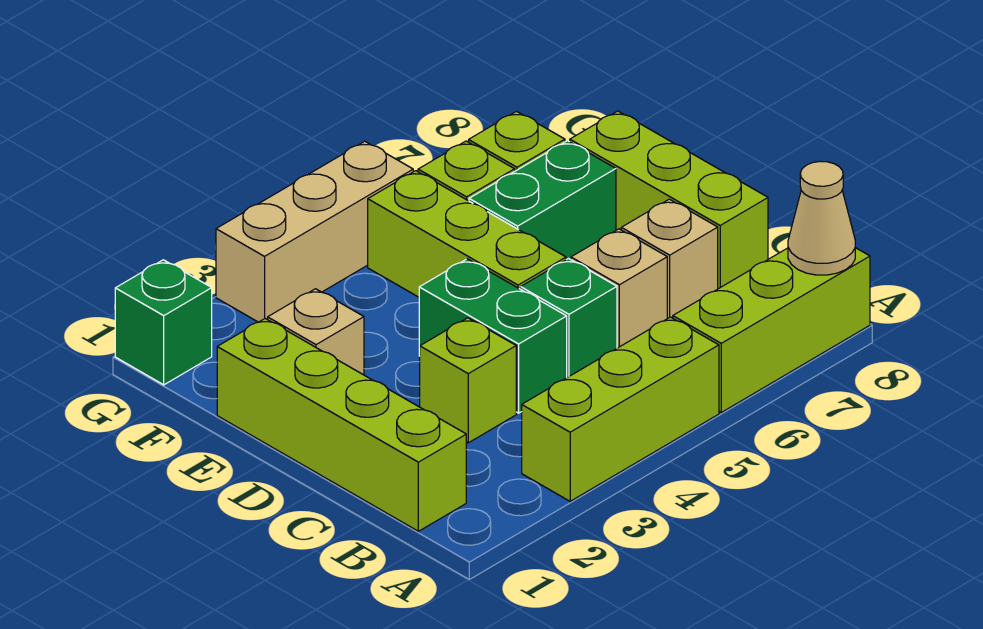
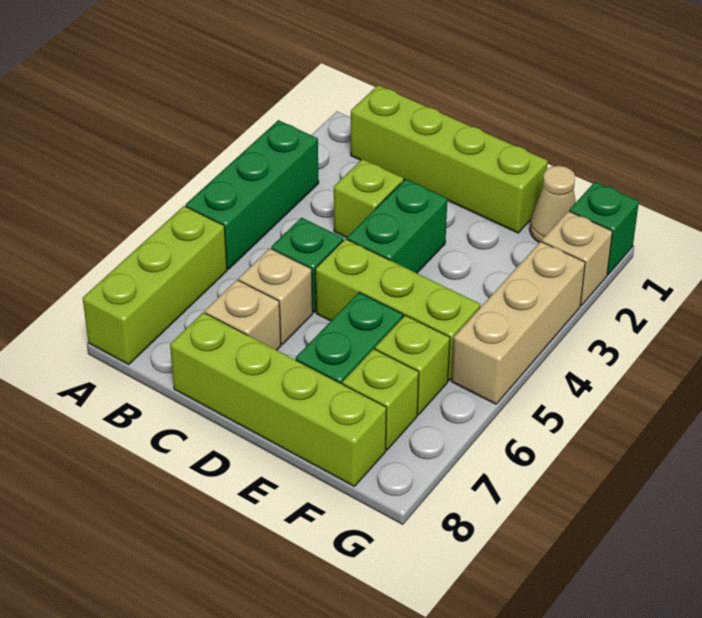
lime brick A3:A5 level 1 -> green brick A3:A5 level 1
tan cone A8 level 2 -> tan cone F1 level 1
green brick C4:D4 level 1 -> green brick D3:D4 level 1
lime brick C8:E8 level 1 -> lime brick C8:F8 level 1
tan brick E2 level 1 -> tan brick G2 level 1

